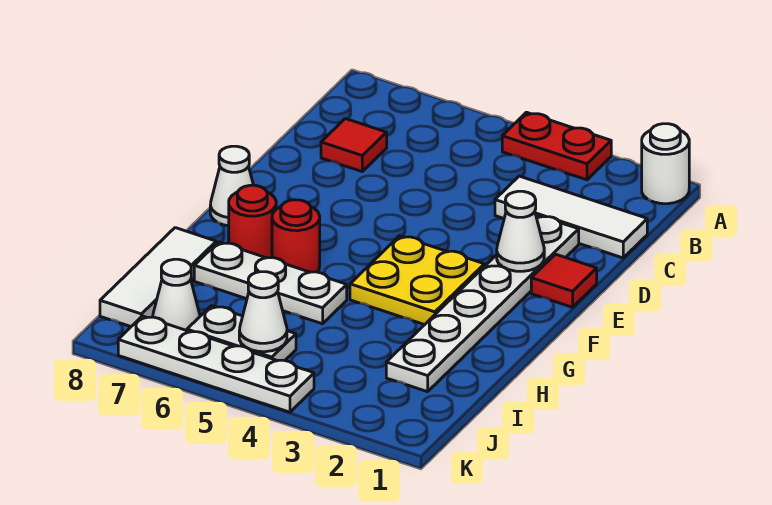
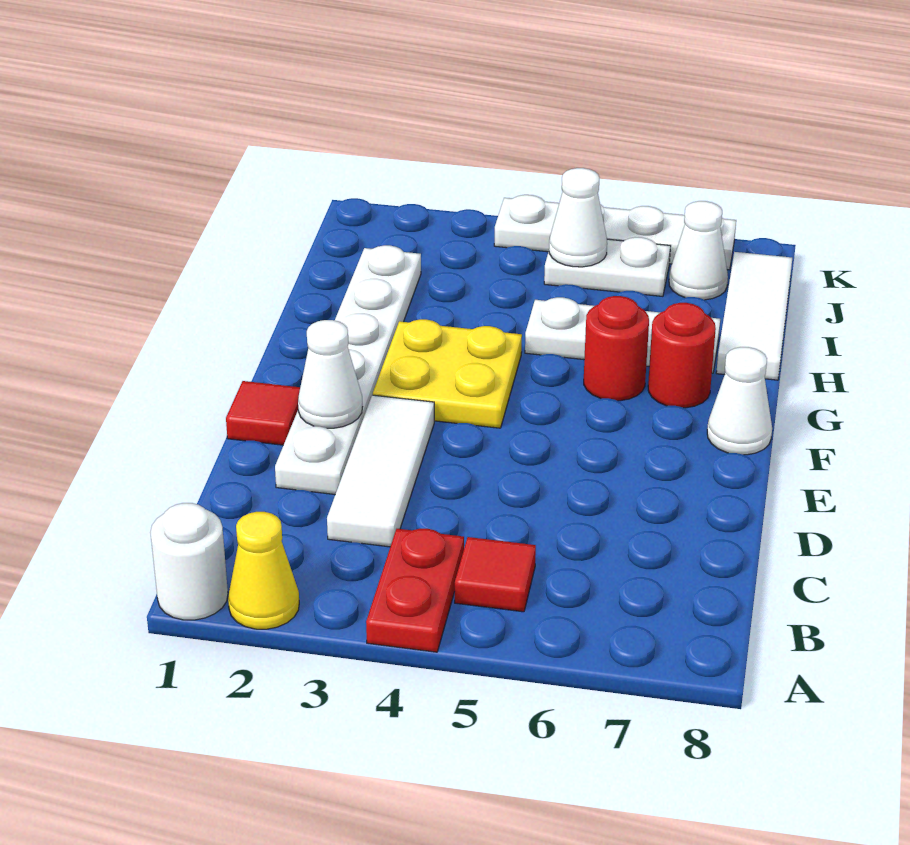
none -> yellow cone A2 level 1
red plate A3:A4 level 1 -> red plate A4:B4 level 1
white tile C1:C3 level 1 -> white tile C3:E3 level 1
red tile C7 level 1 -> red tile B5 level 1

